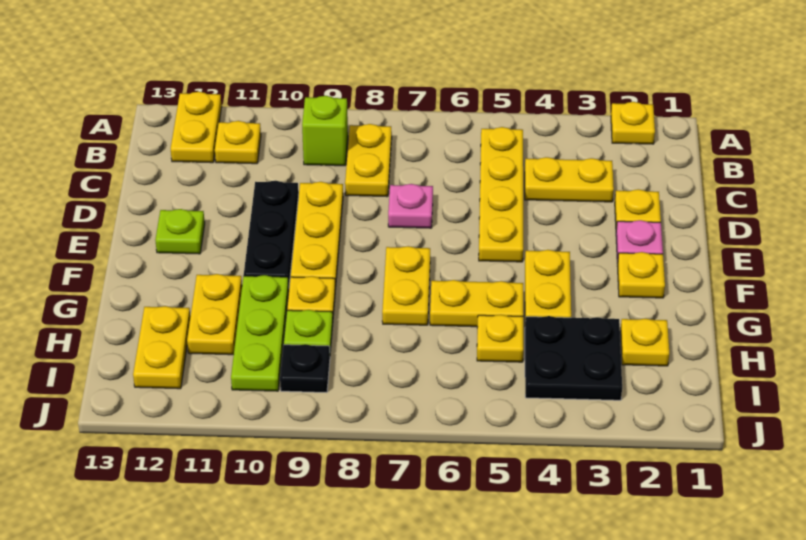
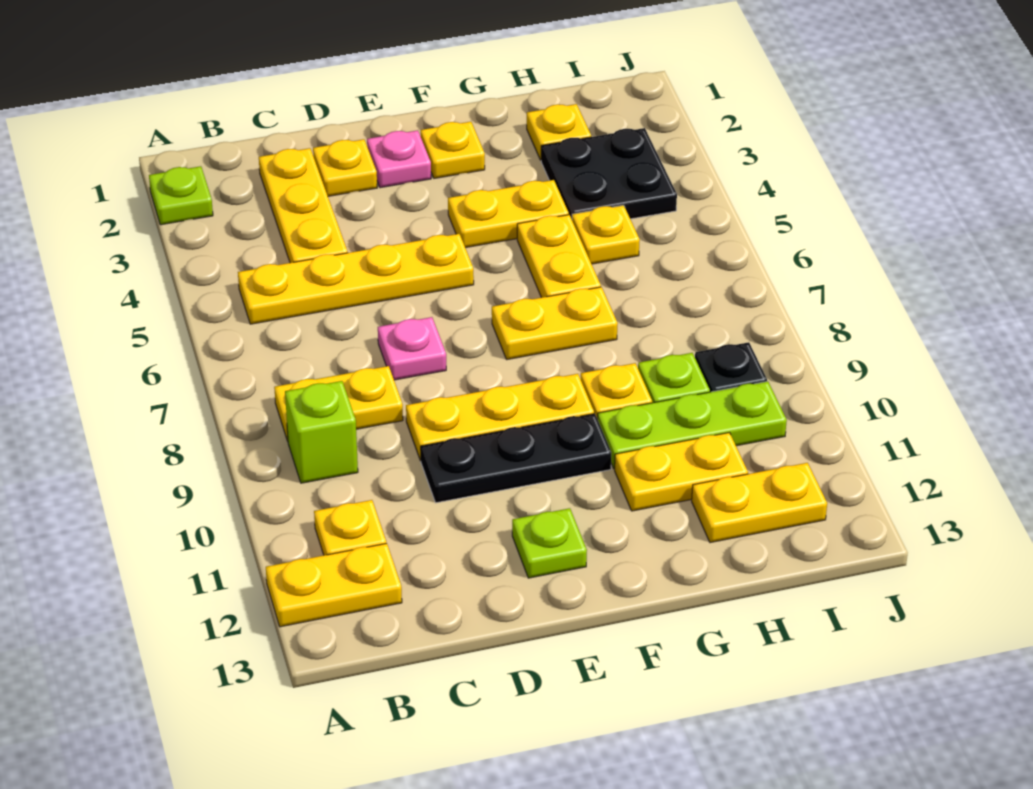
yellow plate A2 level 1 -> lime plate A2 level 1
yellow plate C3:C4 level 1 -> yellow plate C2:C4 level 1

